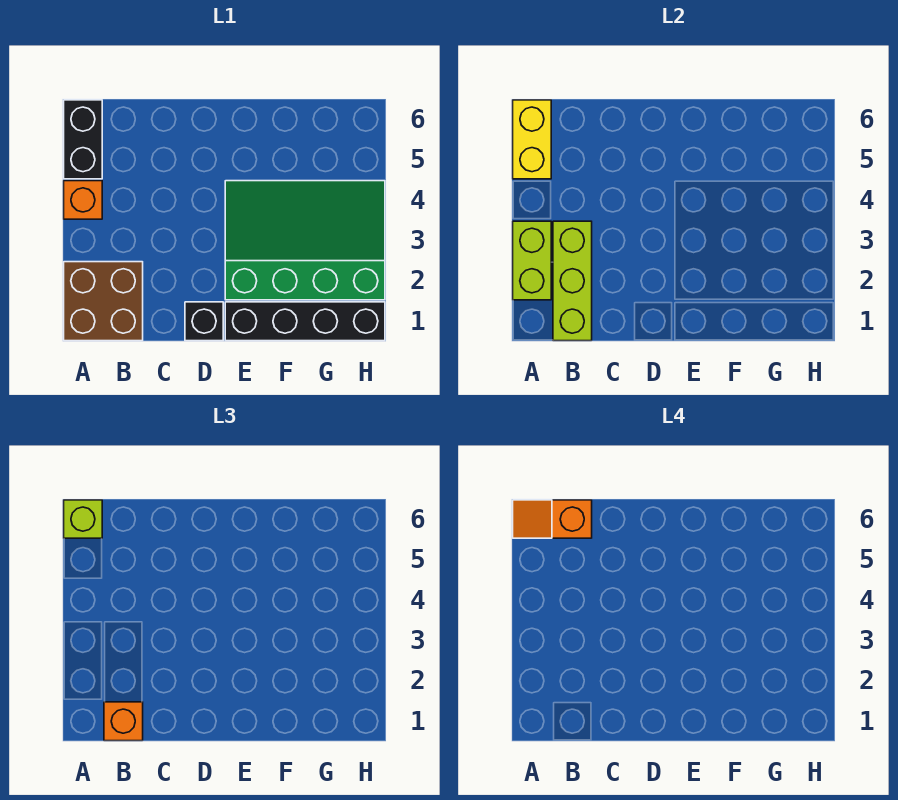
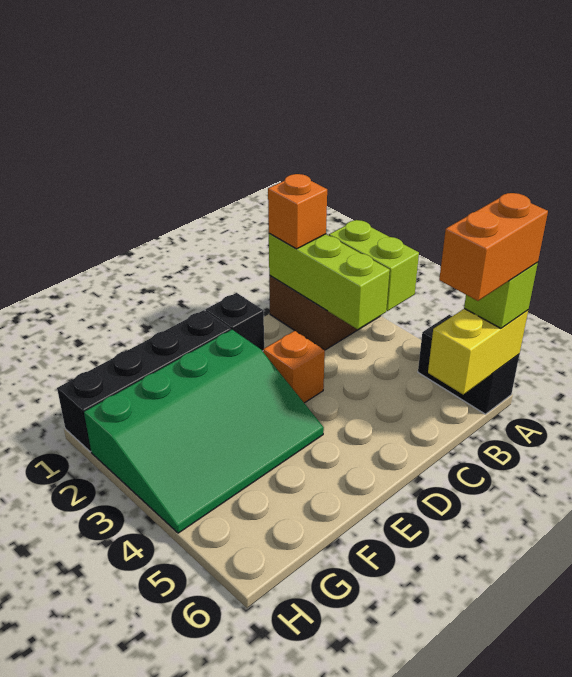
orange brick A4 level 1 -> orange brick D3 level 1
yellow brick A5:A6 level 2 -> yellow brick A6:B6 level 2
orange slope A6:B6 level 4 top B -> orange brick A6:B6 level 4

